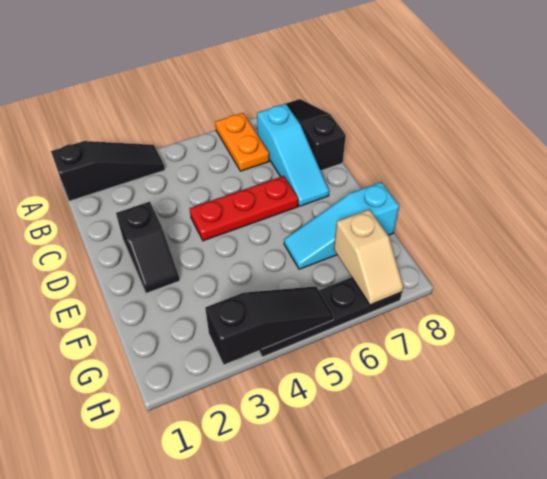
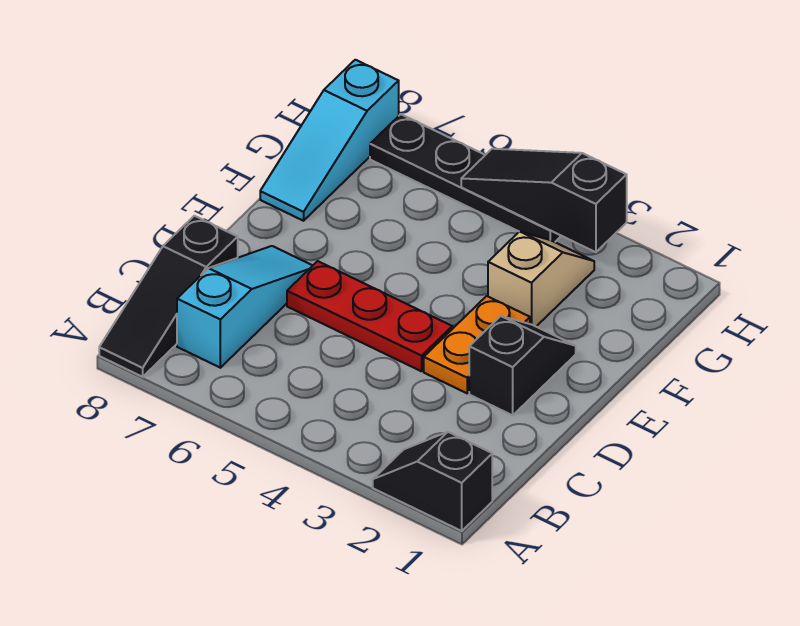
black slope A1:A3 level 1 top 1 -> black slope A1:A2 level 1 top 1
orange plate A6:B6 level 1 -> orange plate D3:E3 level 1
cyan slope F6:F8 level 1 top 8 -> cyan slope F8:H8 level 1 top H
tan slope G7:H7 level 2 top G -> tan slope F3:G3 level 1 top F

